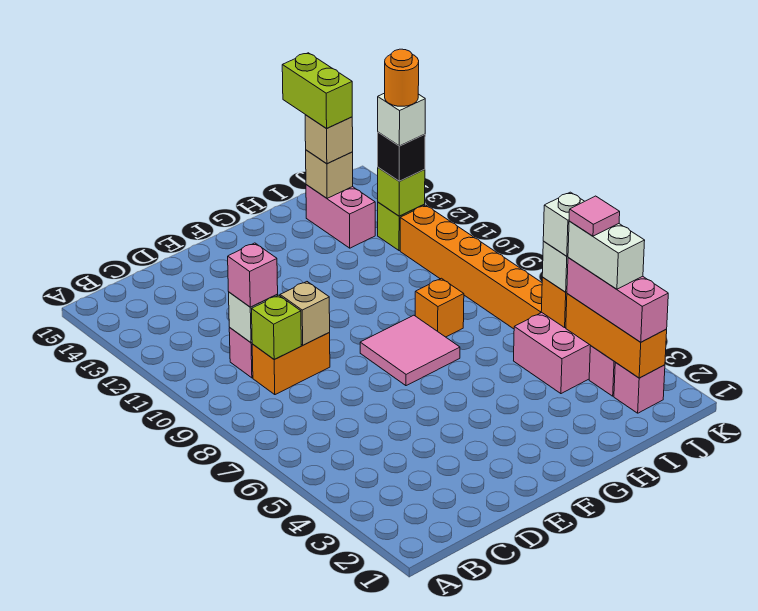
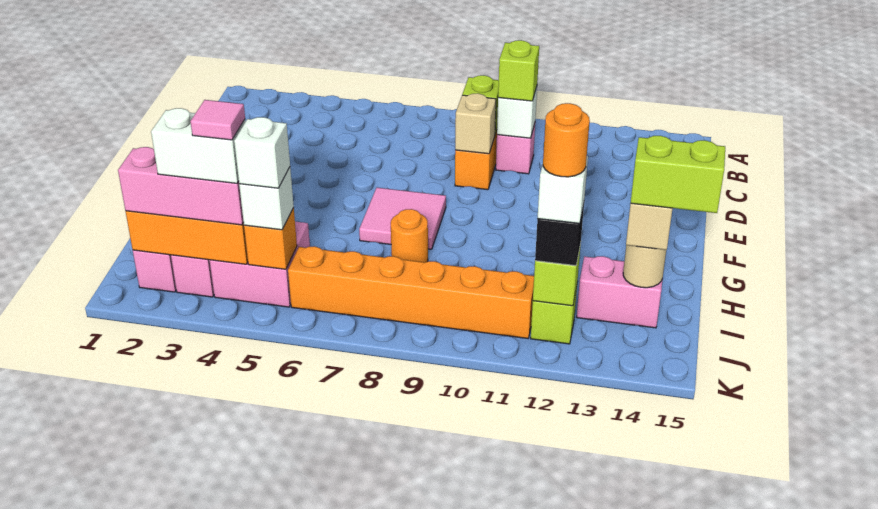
pink brick C10 level 3 -> lime brick C10 level 3
orange brick H8 level 1 -> orange round brick H8 level 1
tan brick I14 level 2 -> tan round brick I14 level 2

